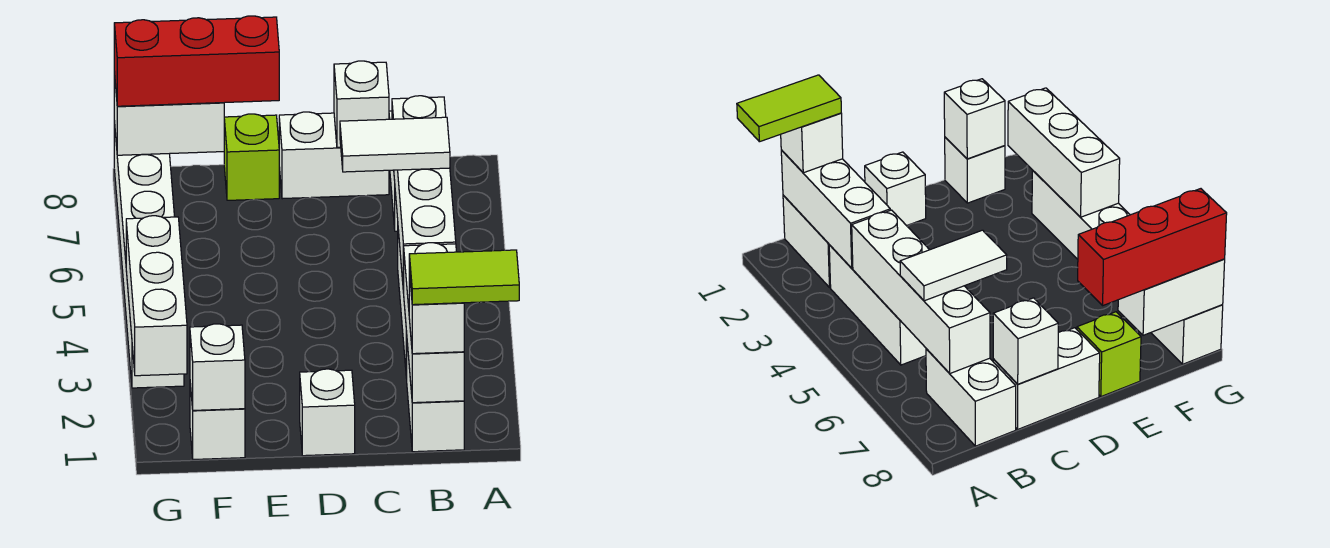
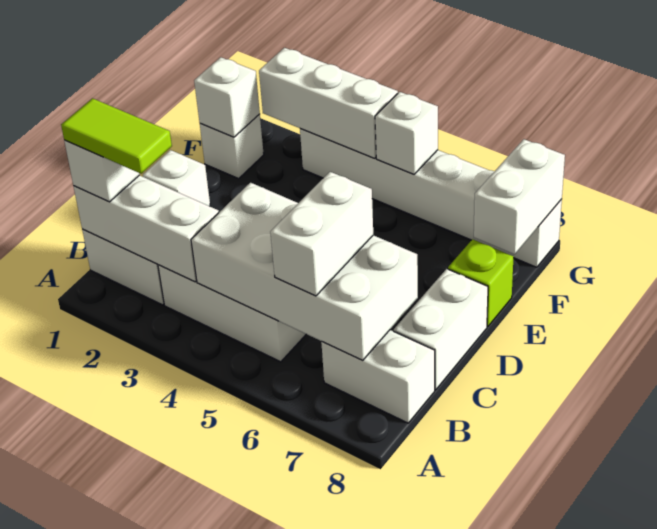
lime tile A1:B1 level 4 -> lime tile B1:B2 level 4
white brick B4:B7 level 2 -> white brick B4:C7 level 2
white tile B6:C6 level 3 -> white brick B6:C6 level 3
white brick C8 level 2 -> white brick G5 level 2
red brick E8:G8 level 3 -> none

